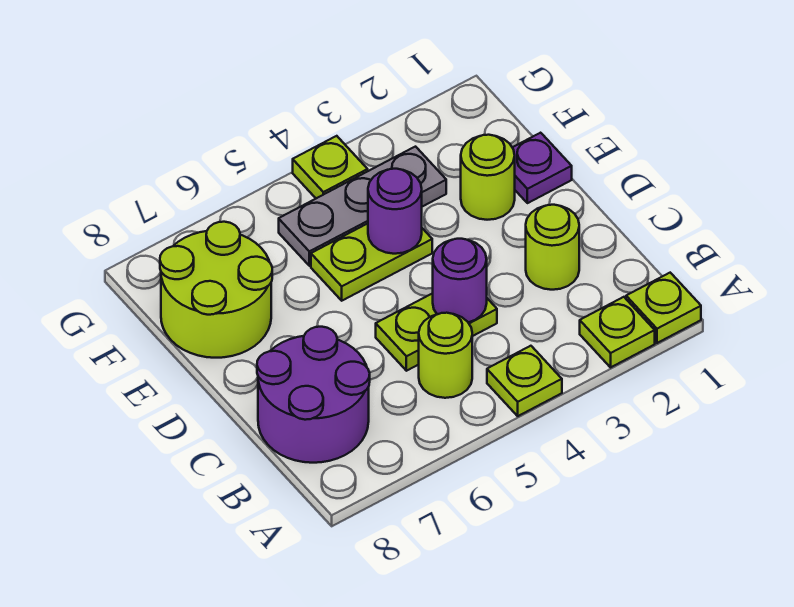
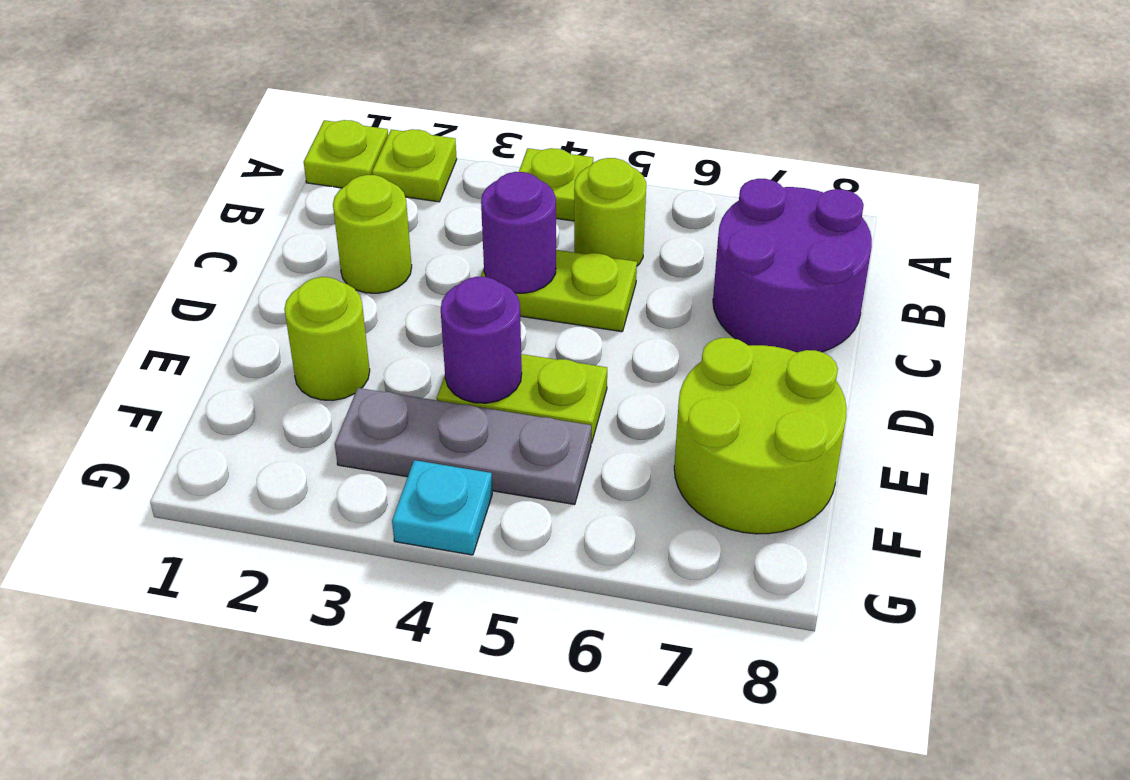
purple plate E1 level 1 -> none
lime plate G4 level 1 -> cyan plate G4 level 1

